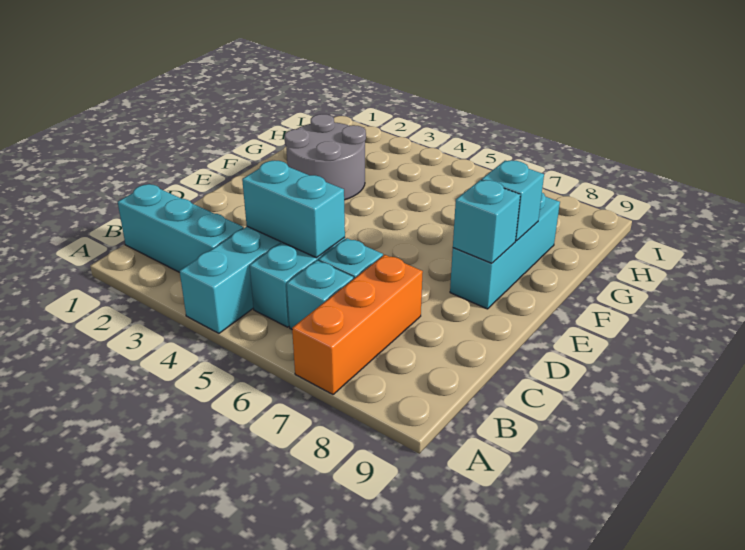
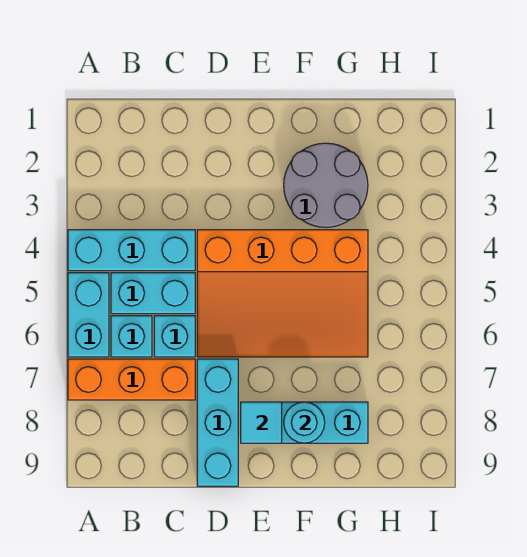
cyan brick B1:B3 level 1 -> cyan brick D7:D9 level 1
cyan brick C4:C5 level 2 -> cyan brick A5:A6 level 1
none -> orange slope D4:G6 level 1 top 4
cyan brick E8 level 2 -> cyan tile E8 level 2
cyan brick F8 level 2 -> cyan round brick F8 level 2

